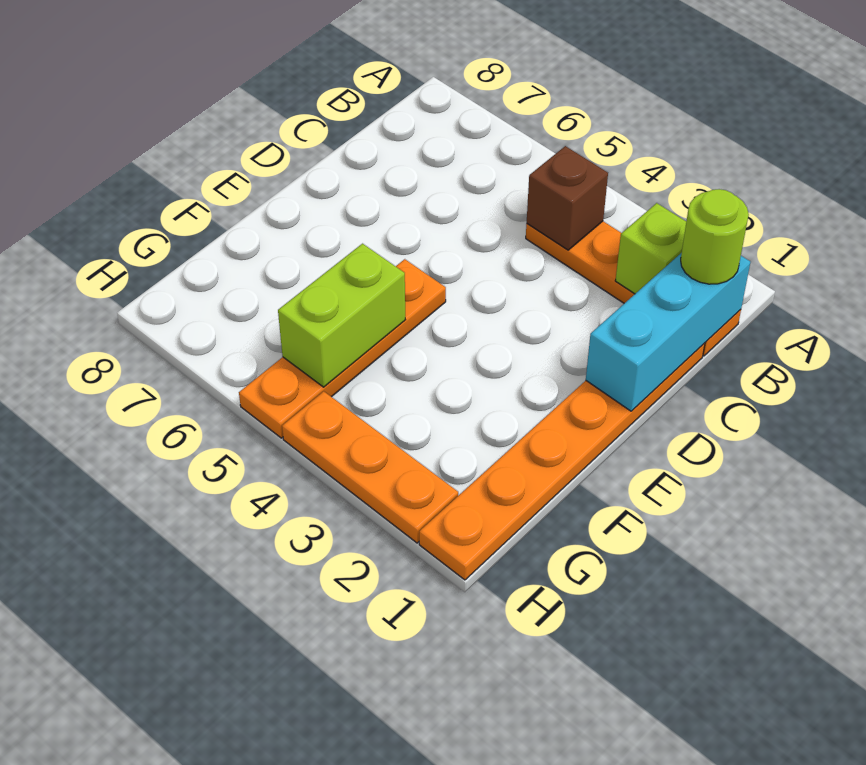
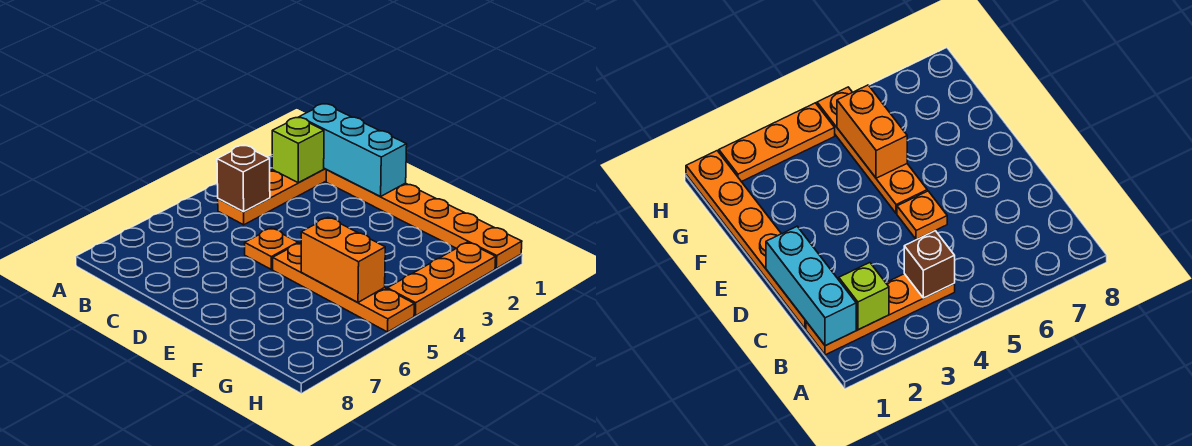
lime round brick B1 level 3 -> none
none -> orange plate D5 level 1
lime brick F5:G5 level 2 -> orange brick F5:G5 level 2

